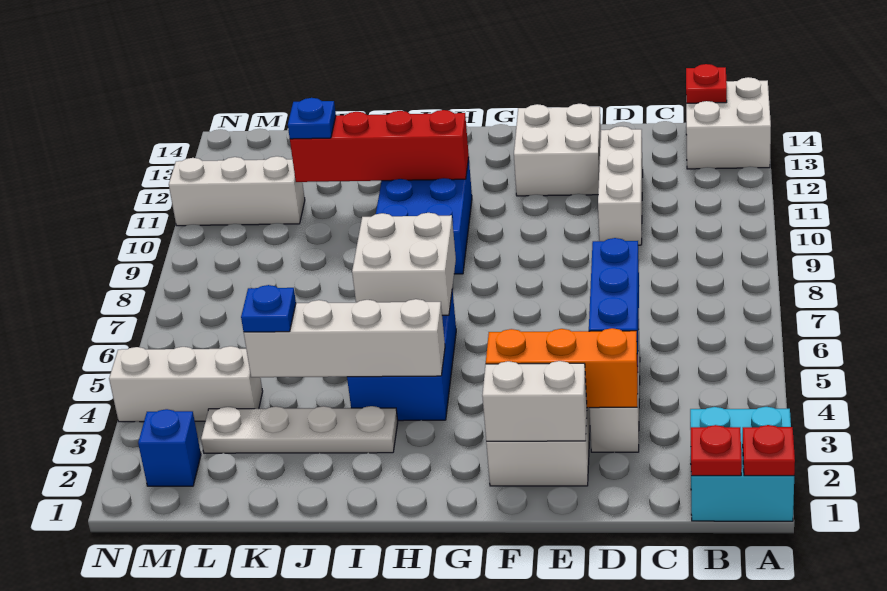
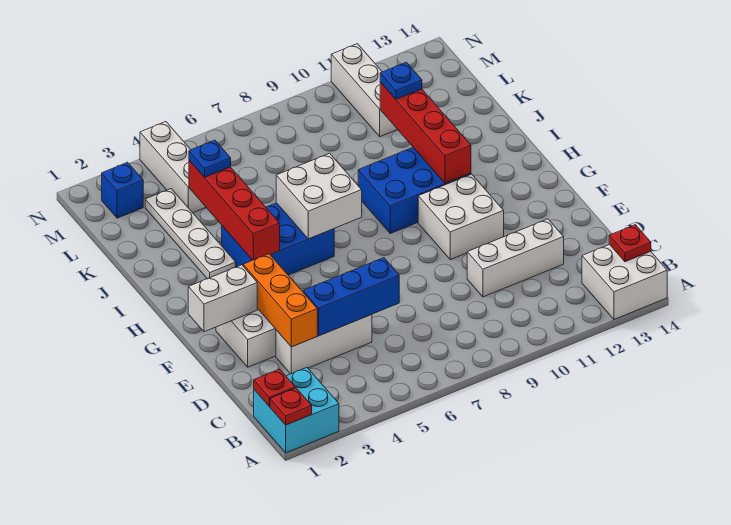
white brick E2:F2 level 2 -> white brick F1:F2 level 2
white brick E12:F13 level 1 -> white brick F10:G11 level 1
white brick H4:K4 level 2 -> red brick H4:K4 level 2

